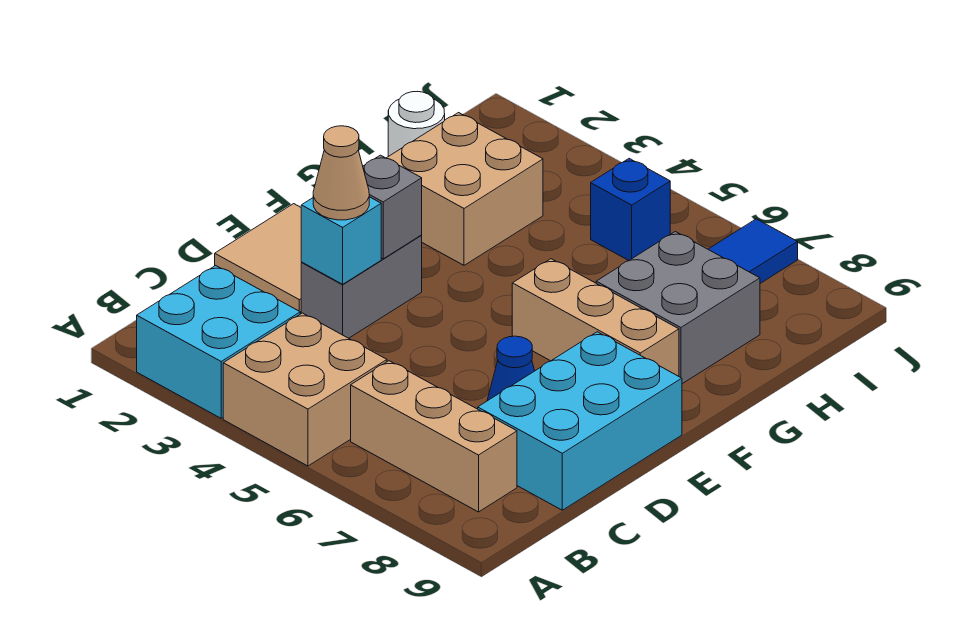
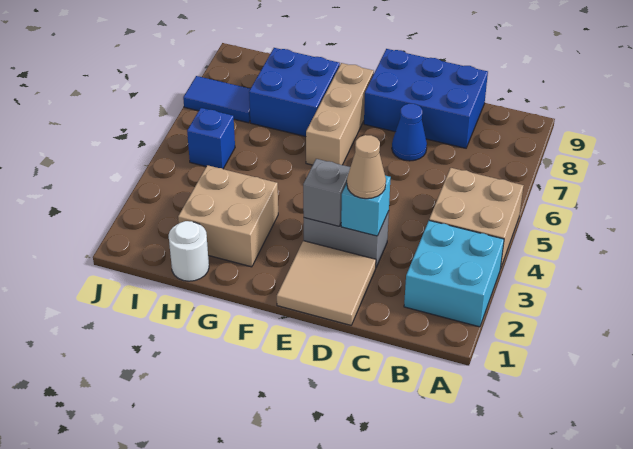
tan brick B6:B8 level 1 -> none
cyan brick C8:E9 level 1 -> blue brick C8:E9 level 1
grey brick G7:H8 level 1 -> blue brick G7:H8 level 1

